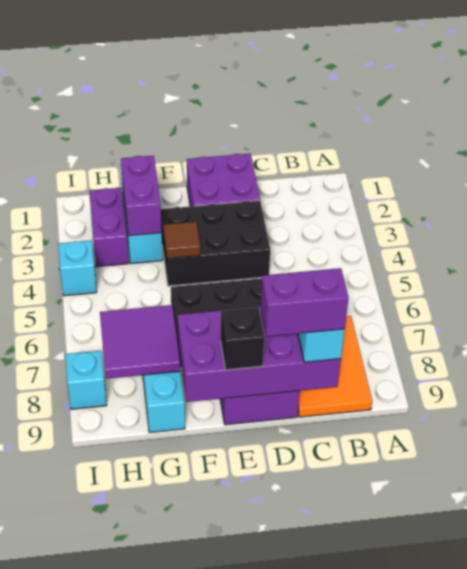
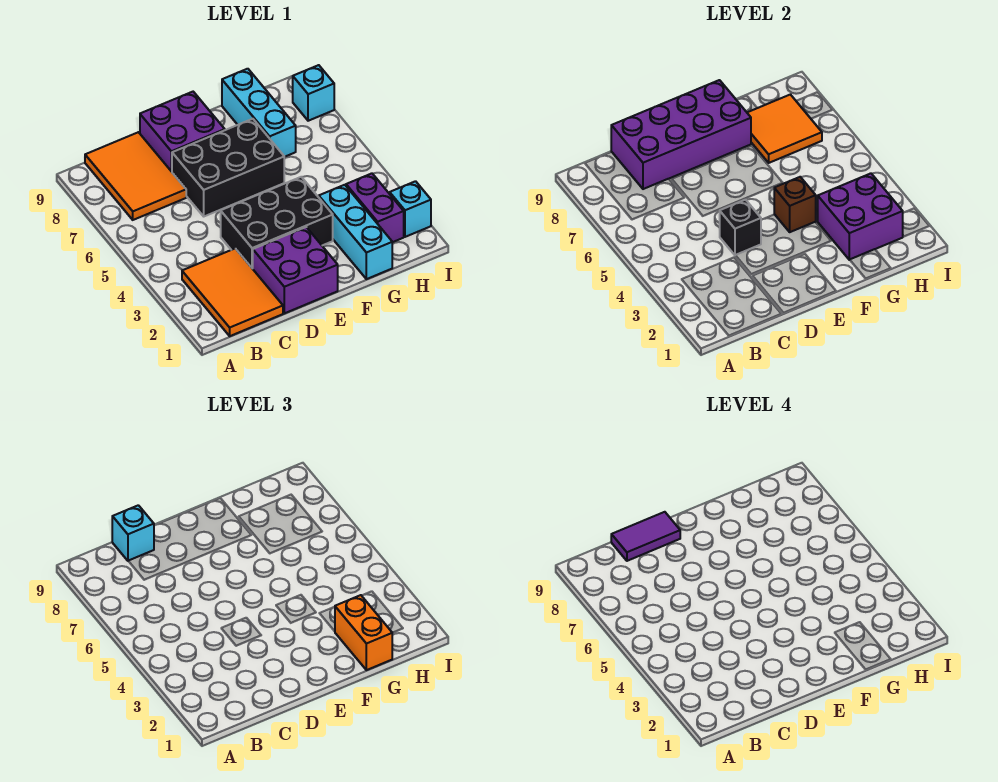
none -> orange tile B1:C3 level 1
purple brick C9:D9 level 4 -> purple tile C9:D9 level 4
black brick E9 level 3 -> black brick D4 level 2
brown tile F4 level 2 -> brown brick F4 level 2
none -> orange brick G1:G2 level 3
purple brick G2:G3 level 2 -> purple brick G2:H3 level 2
purple tile G7:H8 level 2 -> orange tile G7:H8 level 2
cyan brick I4 level 1 -> cyan brick I2 level 1

